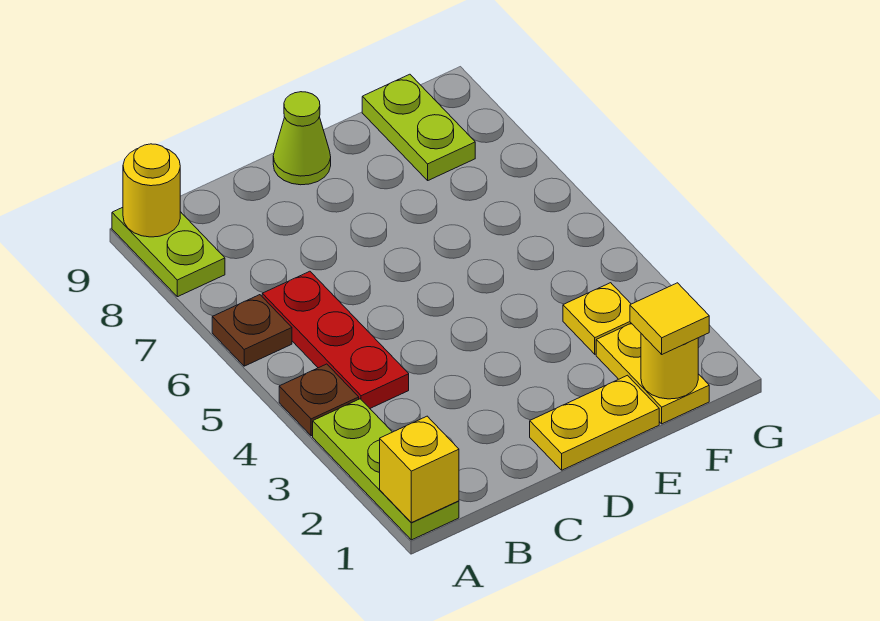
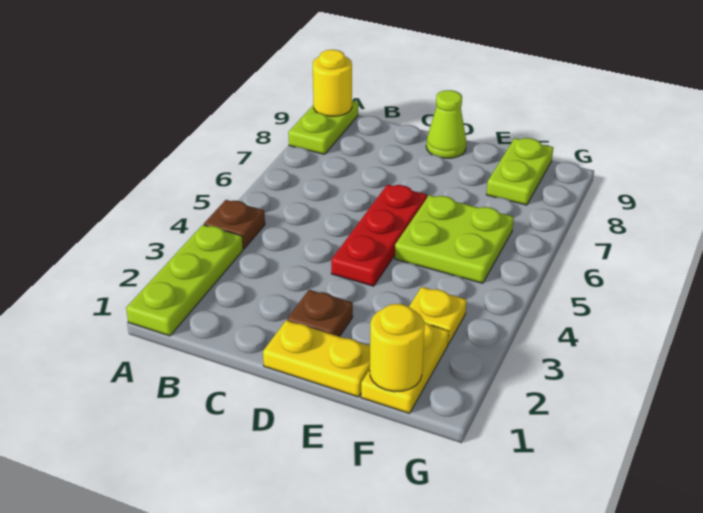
yellow brick A1 level 2 -> none
brown plate A6 level 1 -> brown plate D2 level 1
red plate B4:B6 level 1 -> red plate D4:D6 level 1
none -> lime plate E5:F6 level 1
yellow tile F1 level 3 -> none

